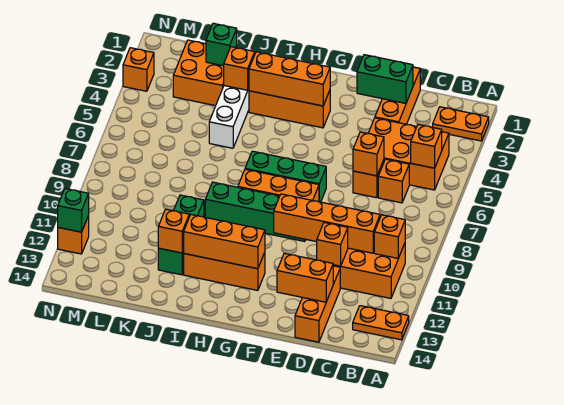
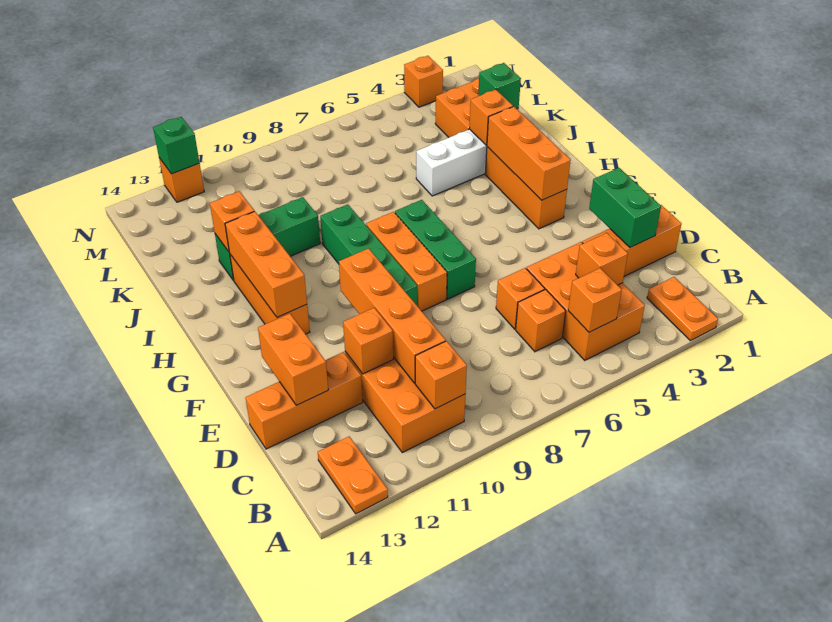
orange brick D6 level 2 -> orange brick C4 level 2

